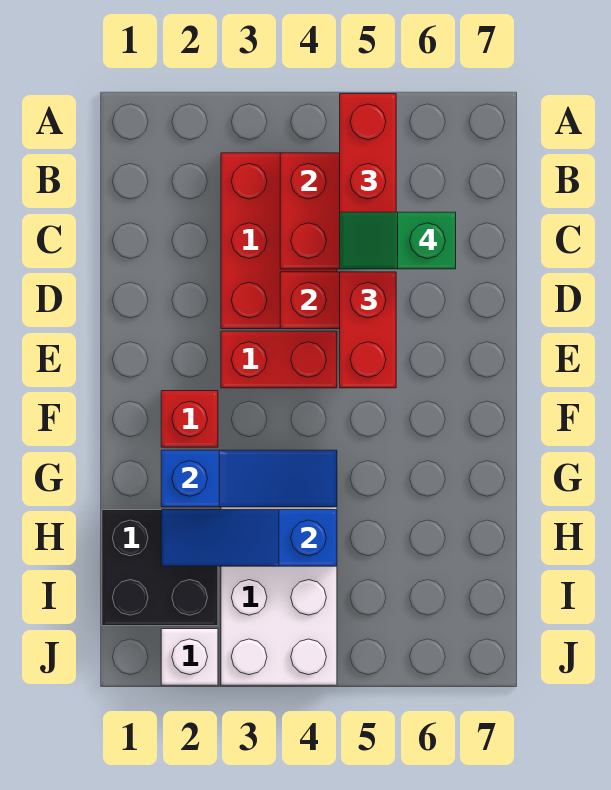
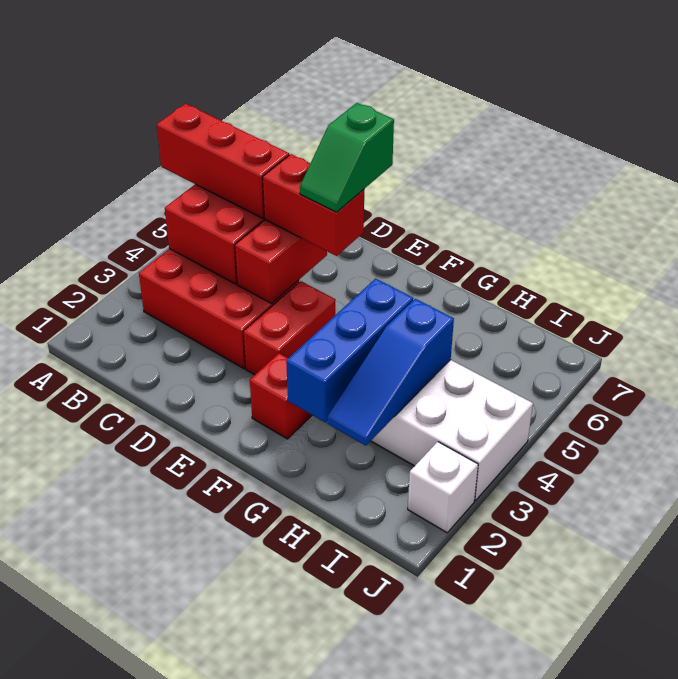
green slope C5:C6 level 4 top 6 -> green slope E5:E6 level 4 top 6
blue slope G2:G4 level 2 top 2 -> blue brick G2:G4 level 2
black brick H1:I2 level 1 -> none

